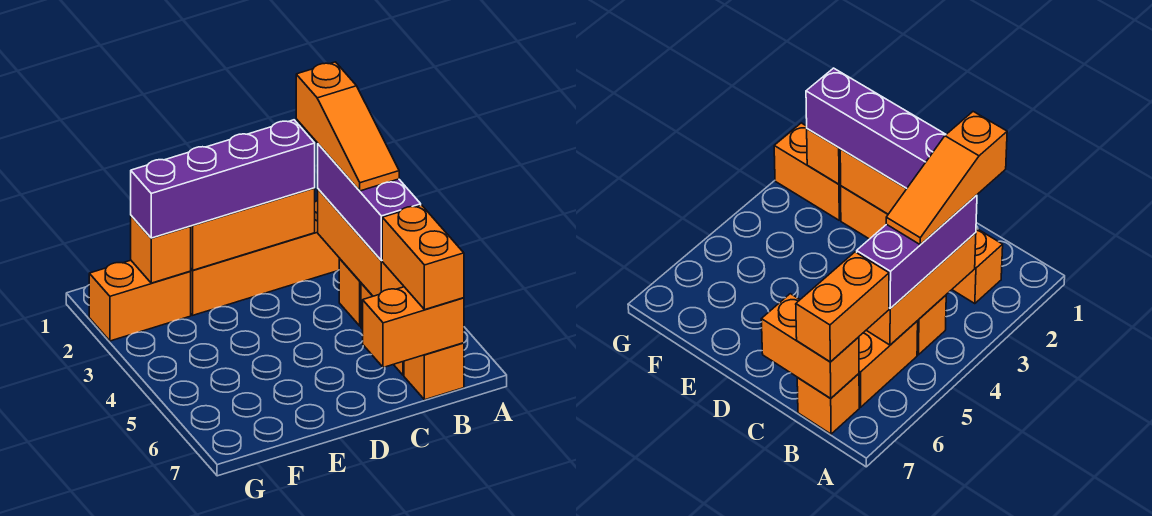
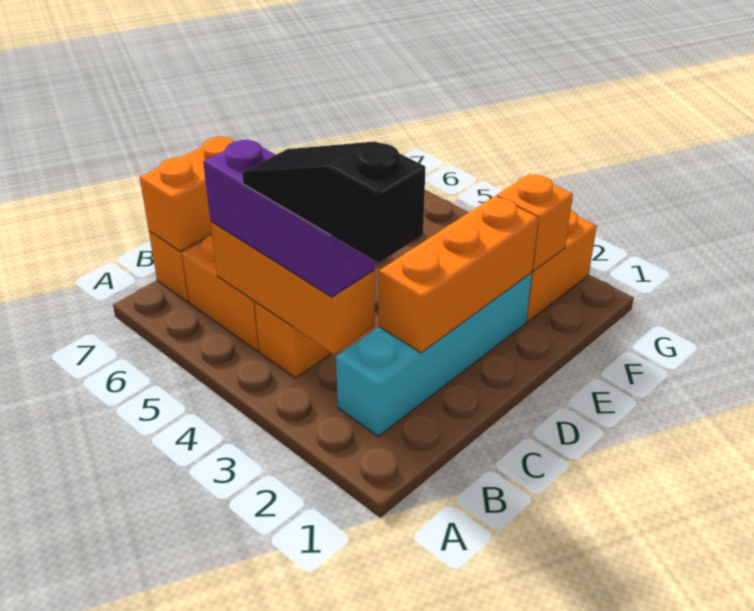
orange brick B2:E2 level 1 -> cyan brick B2:E2 level 1
orange slope B2:B4 level 4 top 2 -> black slope B2:B4 level 4 top 2
orange brick B6:B7 level 3 -> none
purple brick C2:F2 level 3 -> none

